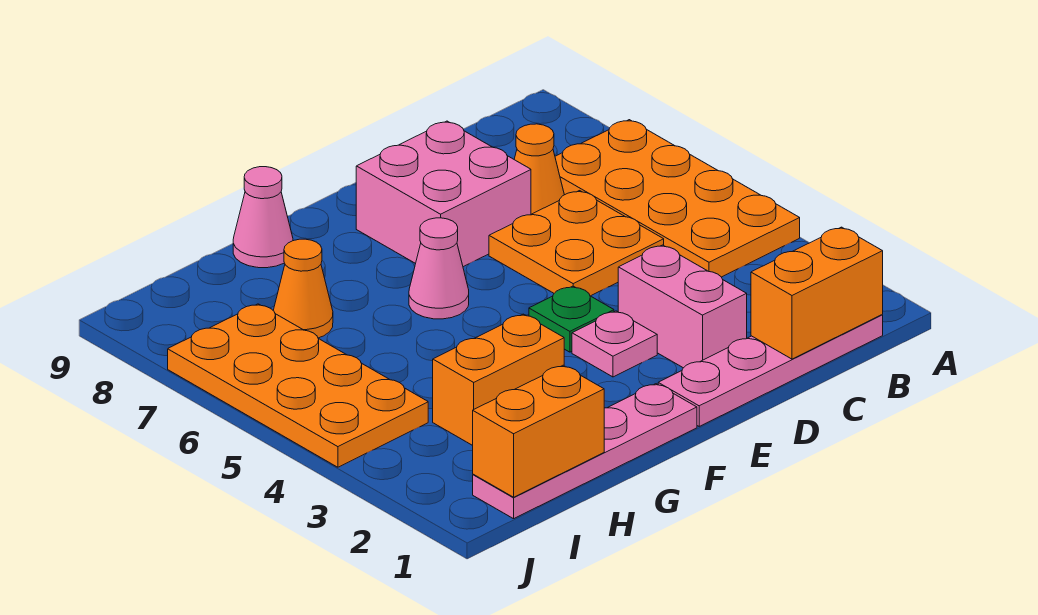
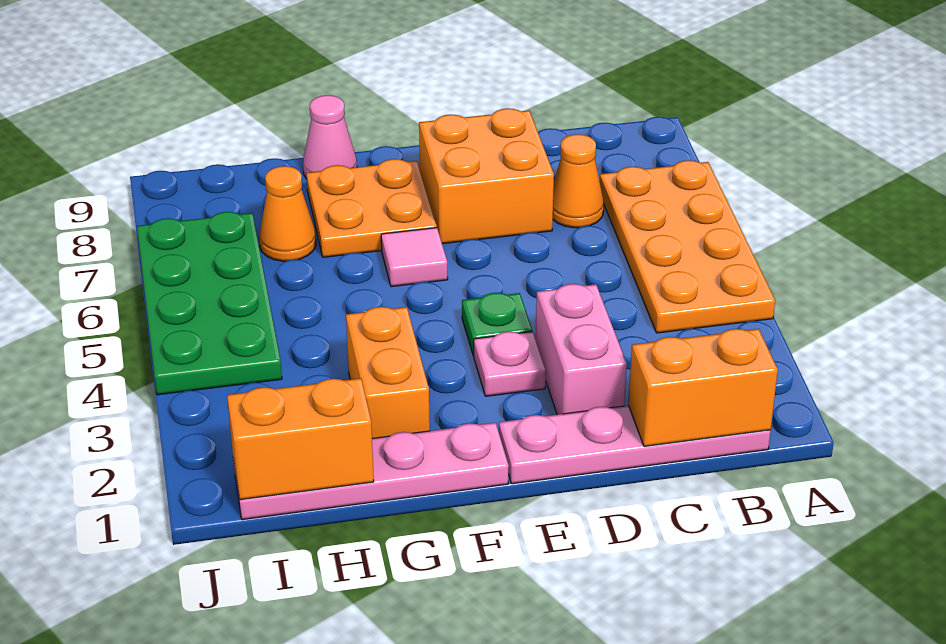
orange plate C5:D6 level 1 -> orange plate F7:G8 level 1
pink brick D7:E8 level 1 -> orange brick D7:E8 level 1
pink cone F6 level 1 -> pink tile F6 level 1
orange brick G3:H3 level 1 -> orange brick G2:G3 level 1
orange plate I4:J7 level 1 -> green plate I4:J7 level 1

